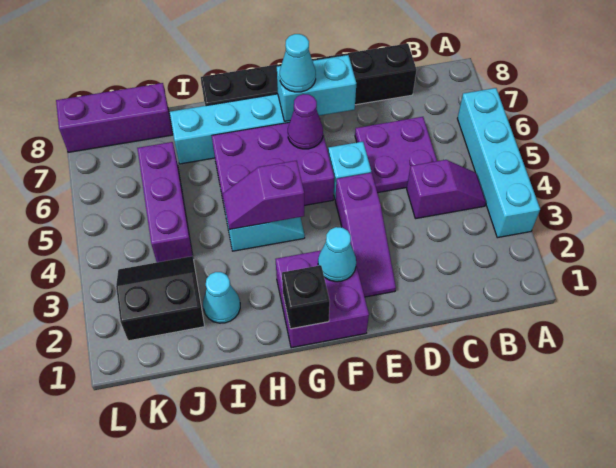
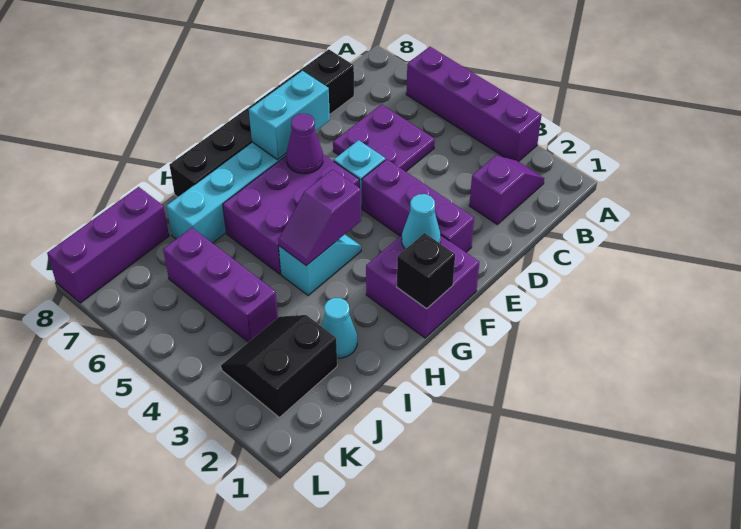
cyan brick A3:A6 level 1 -> purple brick A3:A6 level 1
purple slope B4:C4 level 1 top C -> purple slope B2:C2 level 1 top C
purple slope E2:E4 level 1 top 4 -> purple brick E2:E4 level 1
cyan cone F7 level 3 -> none

